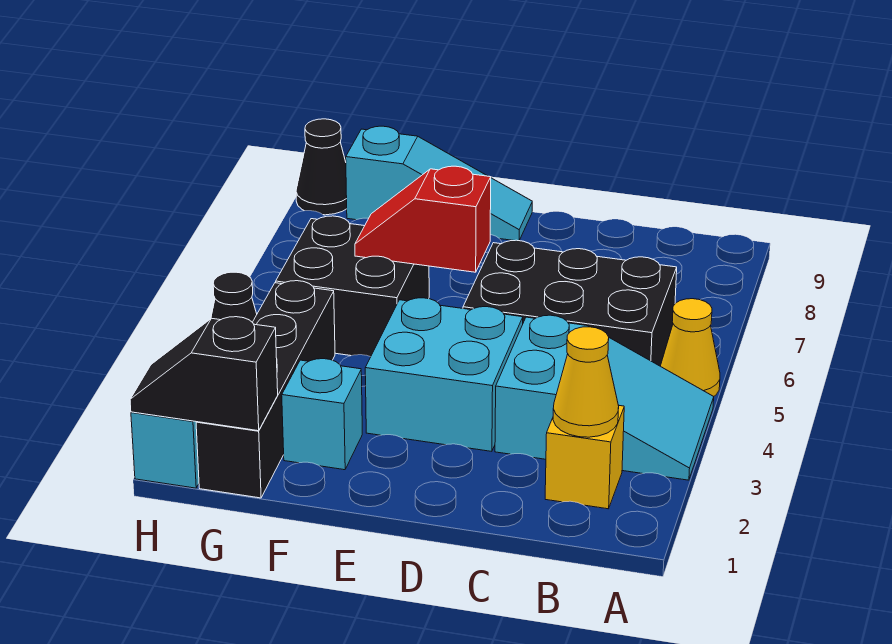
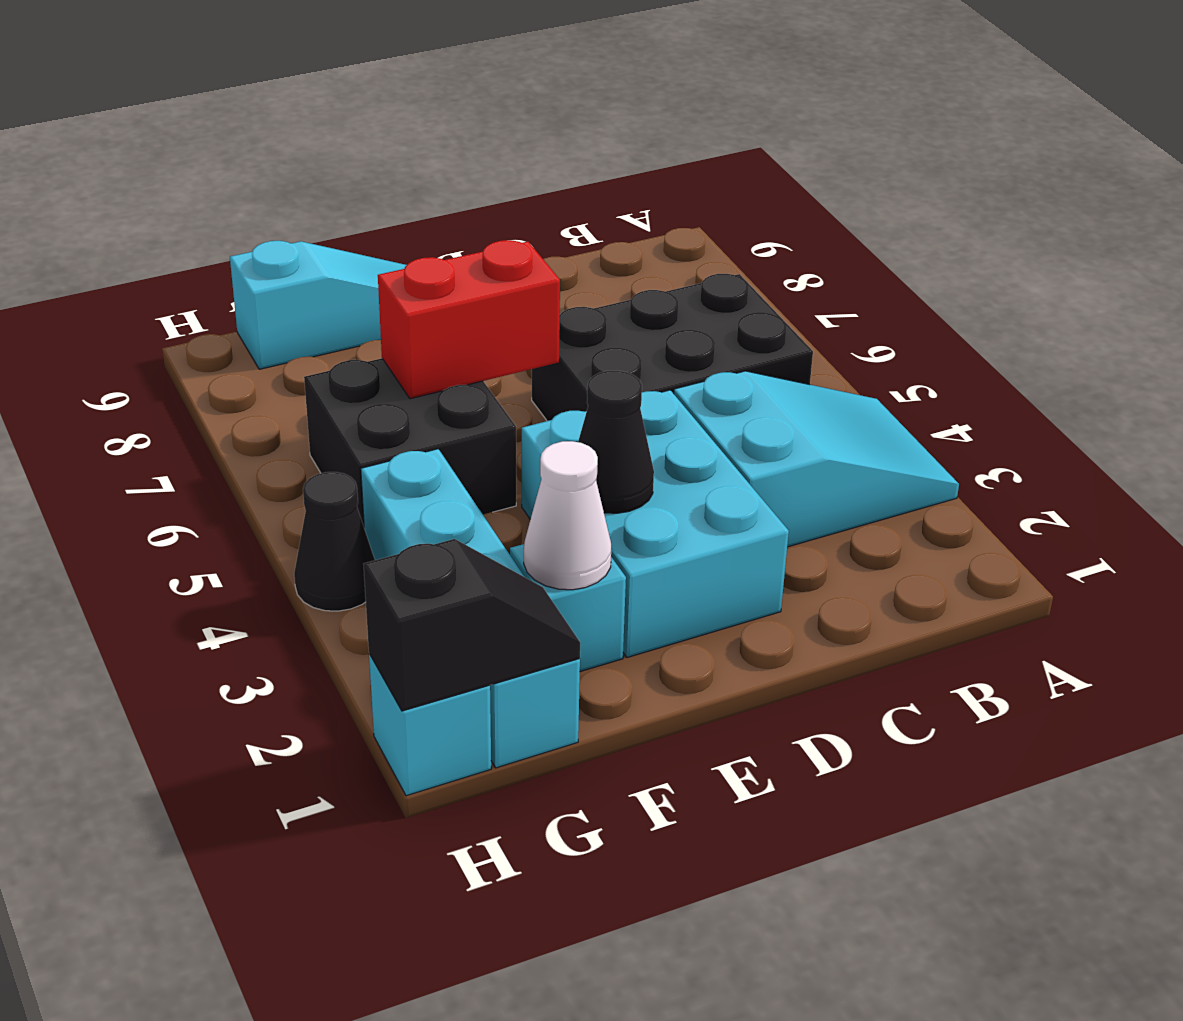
yellow cone A5 level 1 -> none
yellow brick B2 level 1 -> none
yellow cone B2 level 2 -> none
cyan brick D3:E4 level 1 -> cyan brick D2:E4 level 1
red slope E6:F6 level 2 top E -> red brick E6:F6 level 2
none -> white cone F2 level 2
black brick G1:G4 level 1 -> cyan brick G1:G4 level 1
black slope G1:H1 level 2 top G -> black slope G1:H1 level 2 top H
black cone H9 level 1 -> black cone E3 level 2

